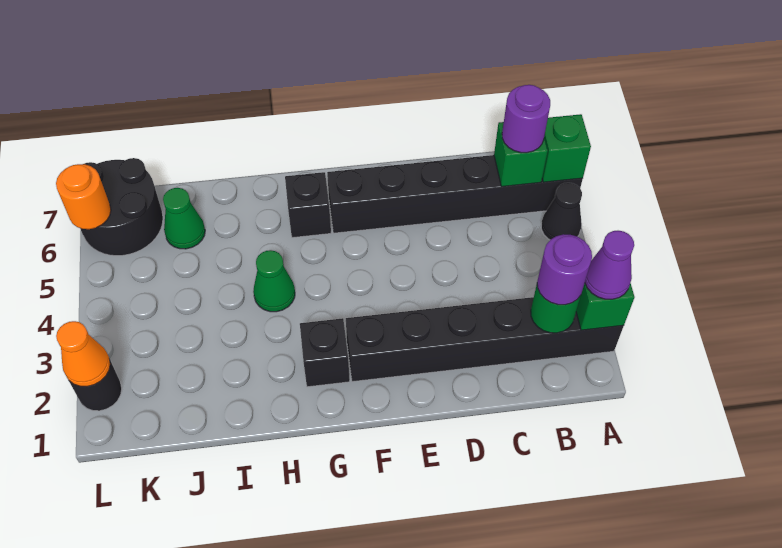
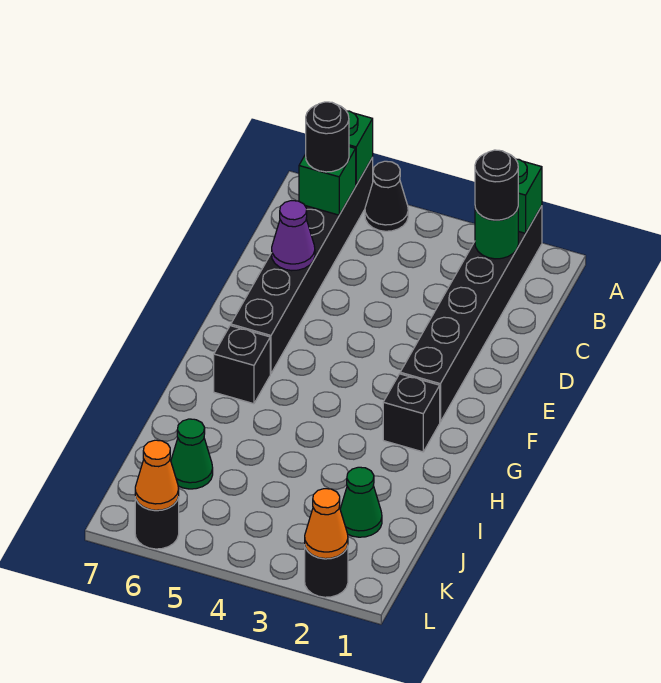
purple cone A2 level 3 -> purple cone D6 level 2
purple round brick B2 level 3 -> black round brick B2 level 3
purple round brick B6 level 3 -> black round brick B6 level 3
green cone H4 level 1 -> green cone J2 level 1
black round brick K6:L7 level 1 -> black round brick L6 level 1
orange round brick L6 level 2 -> orange cone L6 level 2

